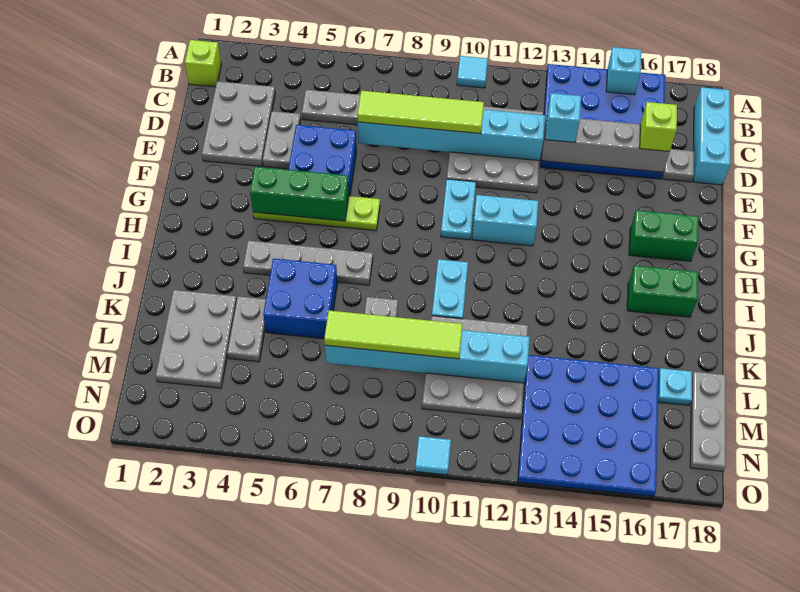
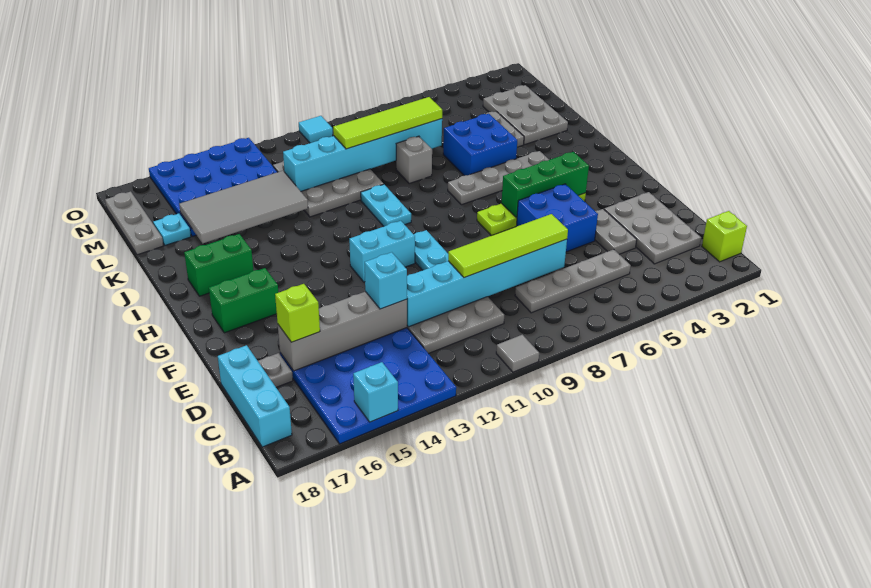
cyan tile A10 level 1 -> grey tile A10 level 1
none -> grey tile K13:L16 level 2

